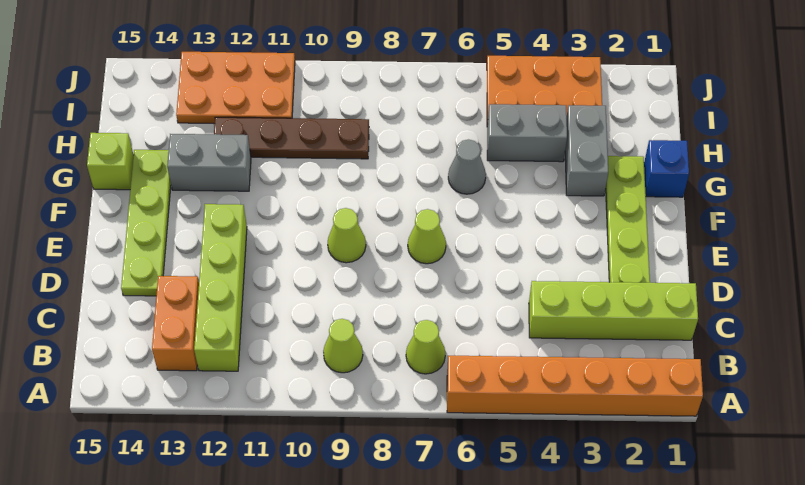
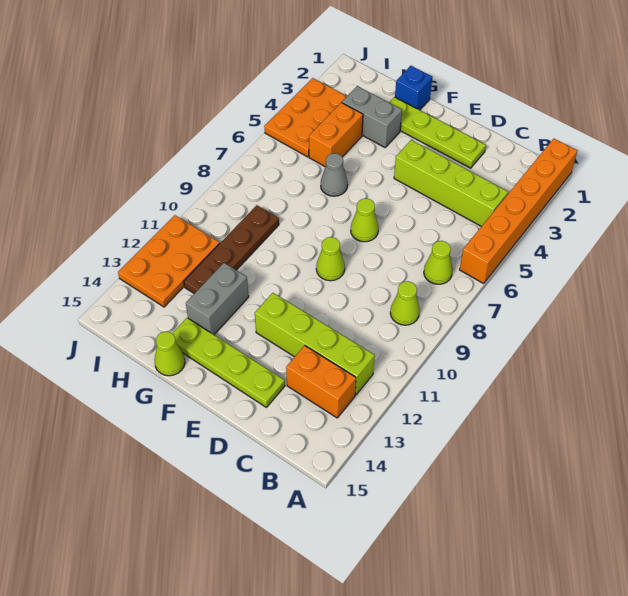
lime brick C1:C4 level 1 -> lime brick B4:E4 level 1
lime brick G15 level 1 -> lime cone G15 level 1
grey brick H4:H5 level 1 -> orange brick H4:H5 level 1

